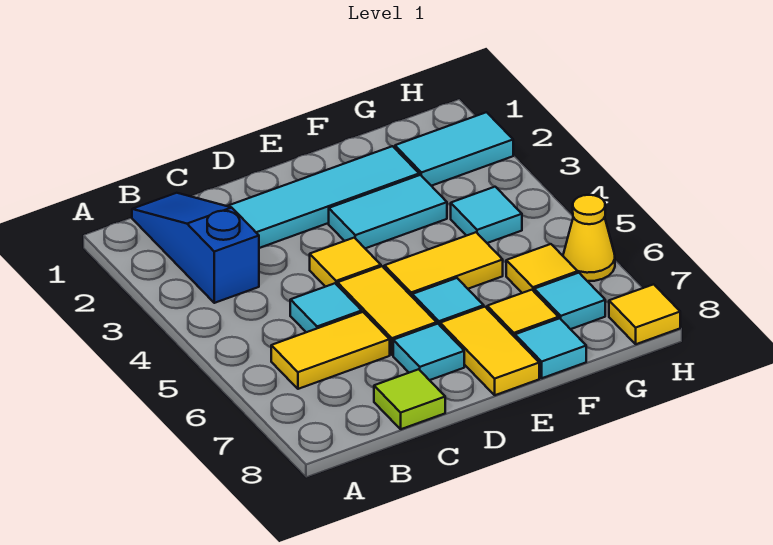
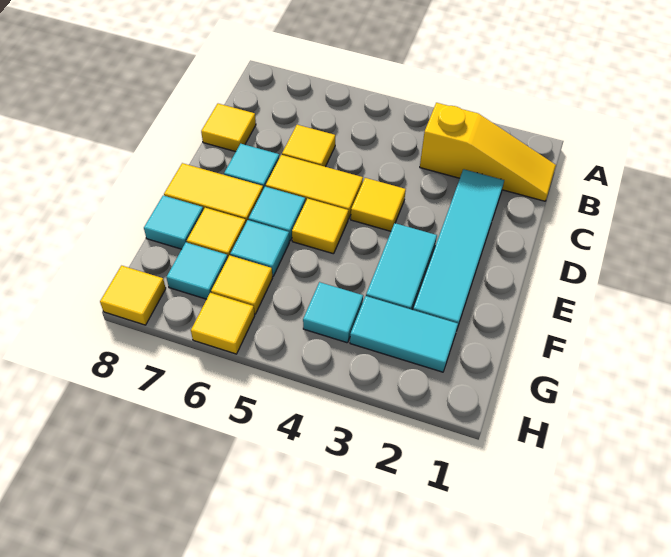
blue slope B1:B3 level 1 top 3 -> yellow slope B1:B3 level 1 top 3
yellow tile B6:C6 level 1 -> yellow tile C6 level 1
cyan tile C5 level 1 -> cyan tile F6 level 1
lime tile C8 level 1 -> yellow tile C8 level 1
yellow tile E5:F5 level 1 -> yellow tile E5 level 1
cyan tile G2:H2 level 1 -> cyan tile G2:G3 level 1
yellow cone H6 level 1 -> yellow tile H6 level 1

